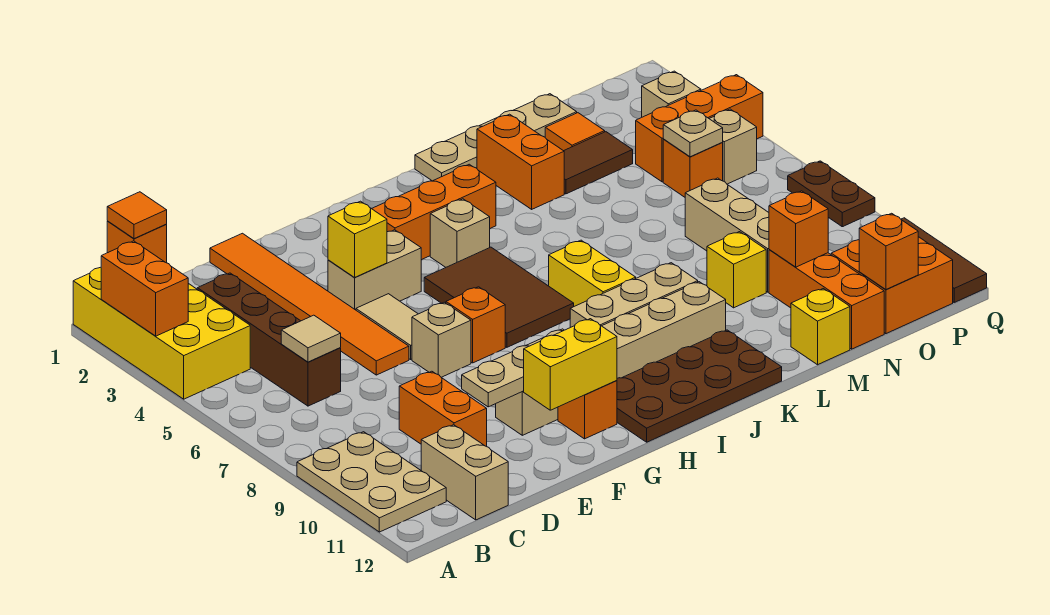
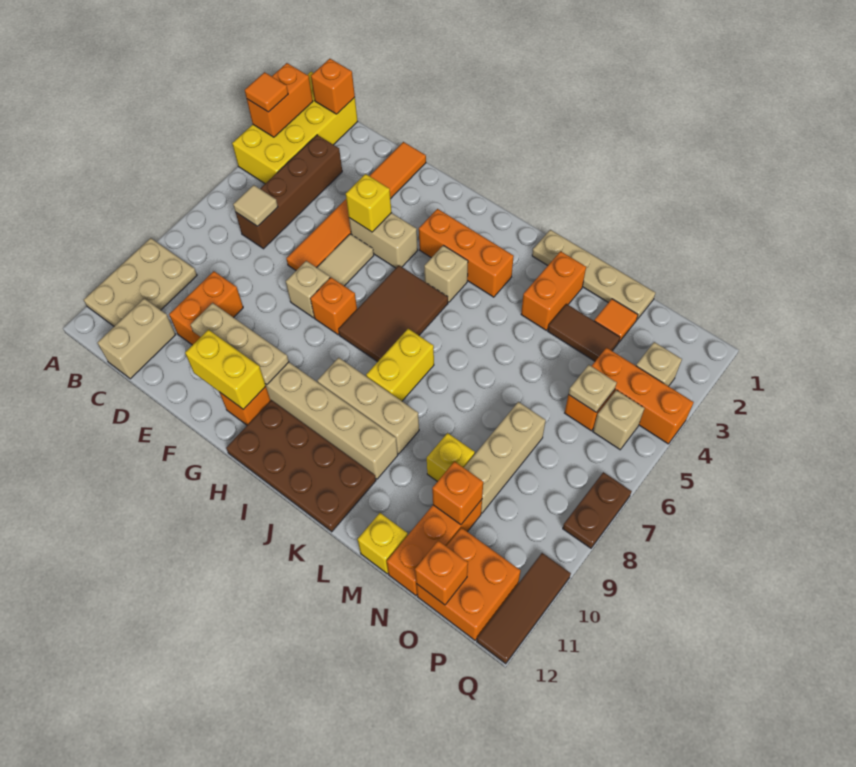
orange tile B1 level 3 -> orange tile A3 level 3

